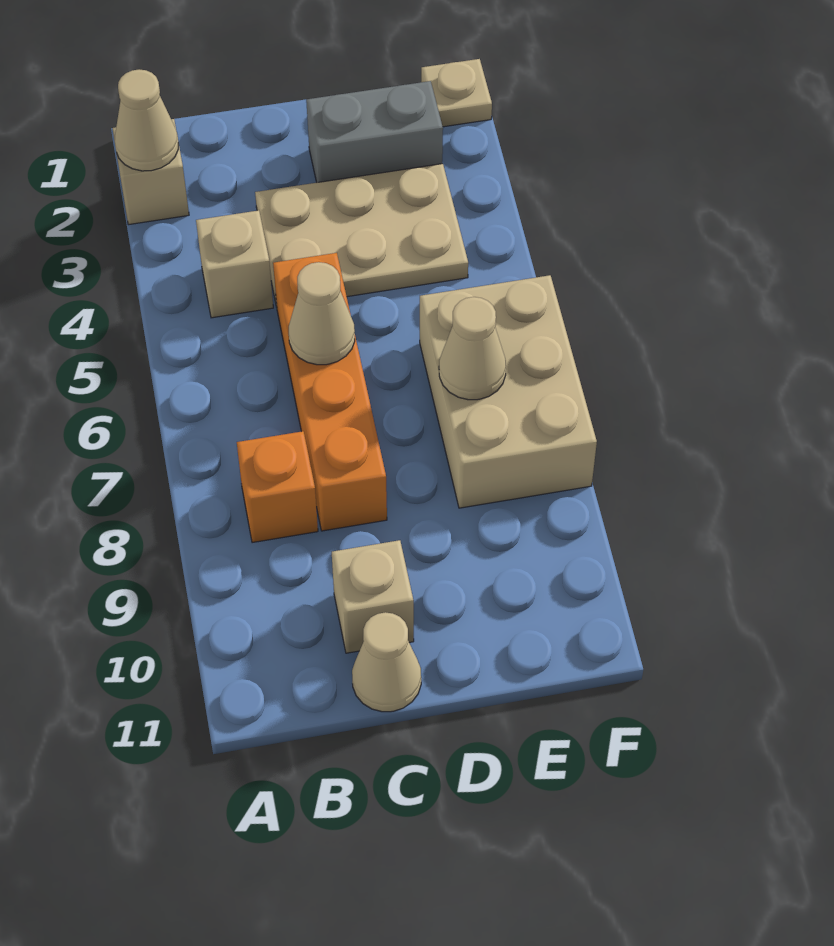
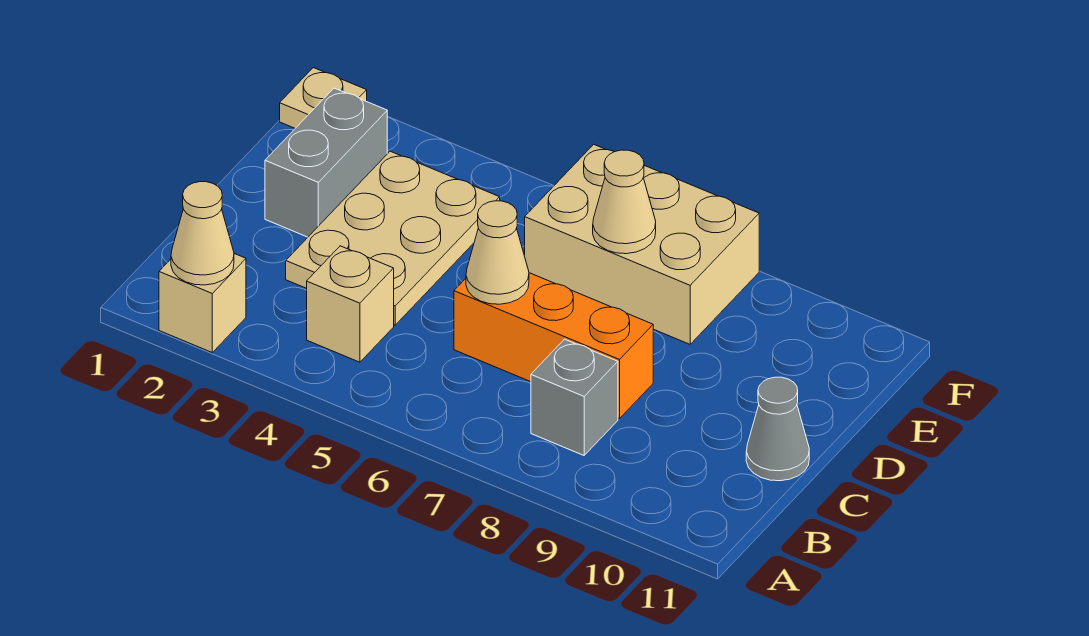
orange brick B8 level 1 -> grey brick B8 level 1
orange brick C5:C8 level 1 -> orange brick C6:C8 level 1
tan brick C10 level 1 -> none
tan cone C11 level 1 -> grey cone C11 level 1

